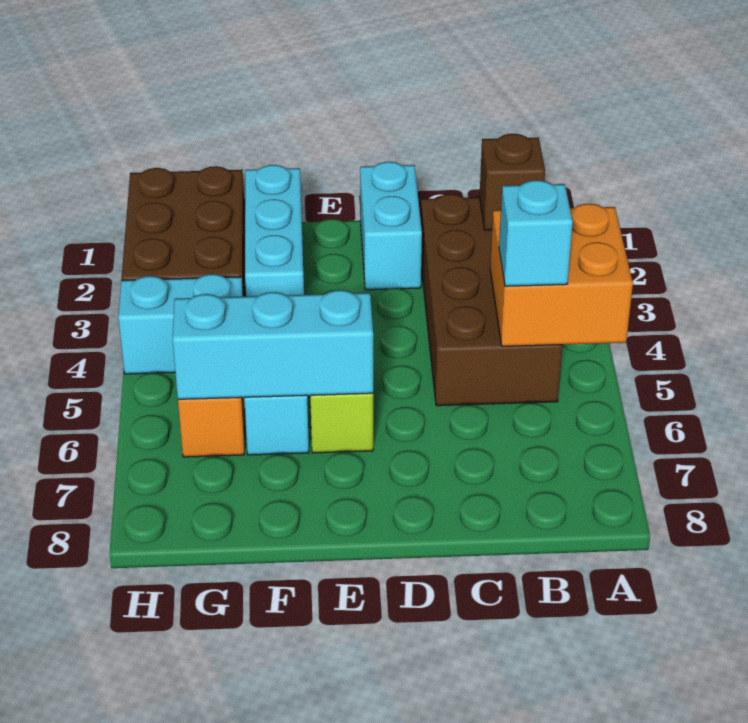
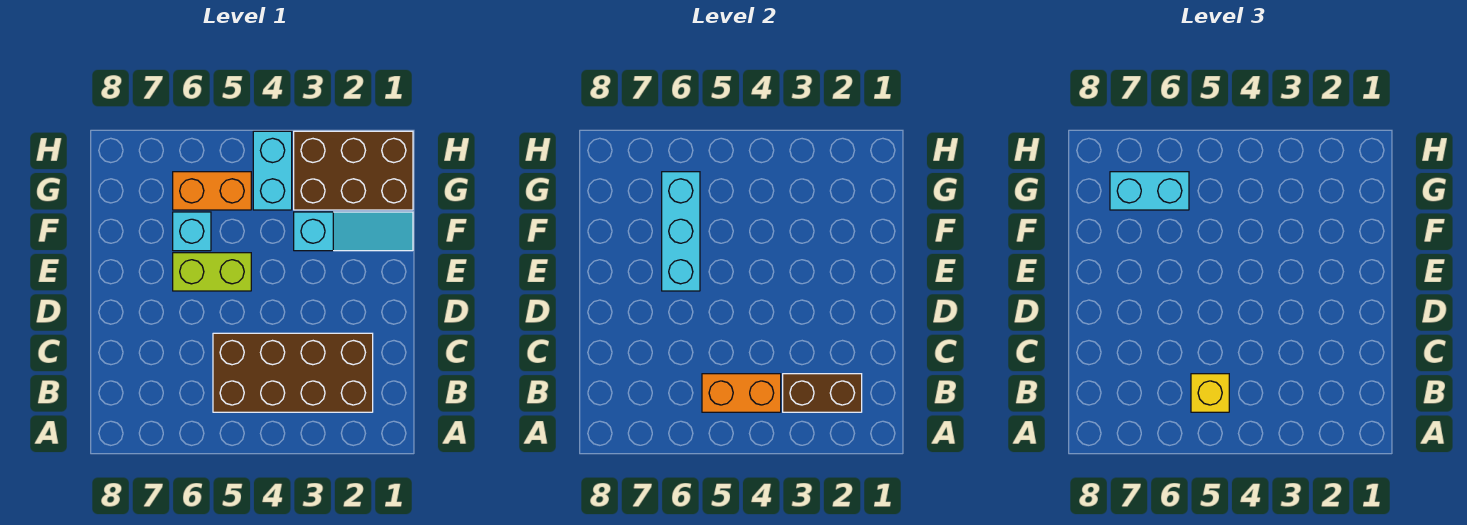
orange brick A4:B5 level 2 -> orange brick B4:B5 level 2
brown brick B2 level 2 -> brown brick B2:B3 level 2
cyan brick B5 level 3 -> yellow brick B5 level 3
cyan brick D1:D2 level 1 -> cyan brick G6:G7 level 3
cyan brick F1:F3 level 1 -> cyan slope F1:F3 level 1 top 3

